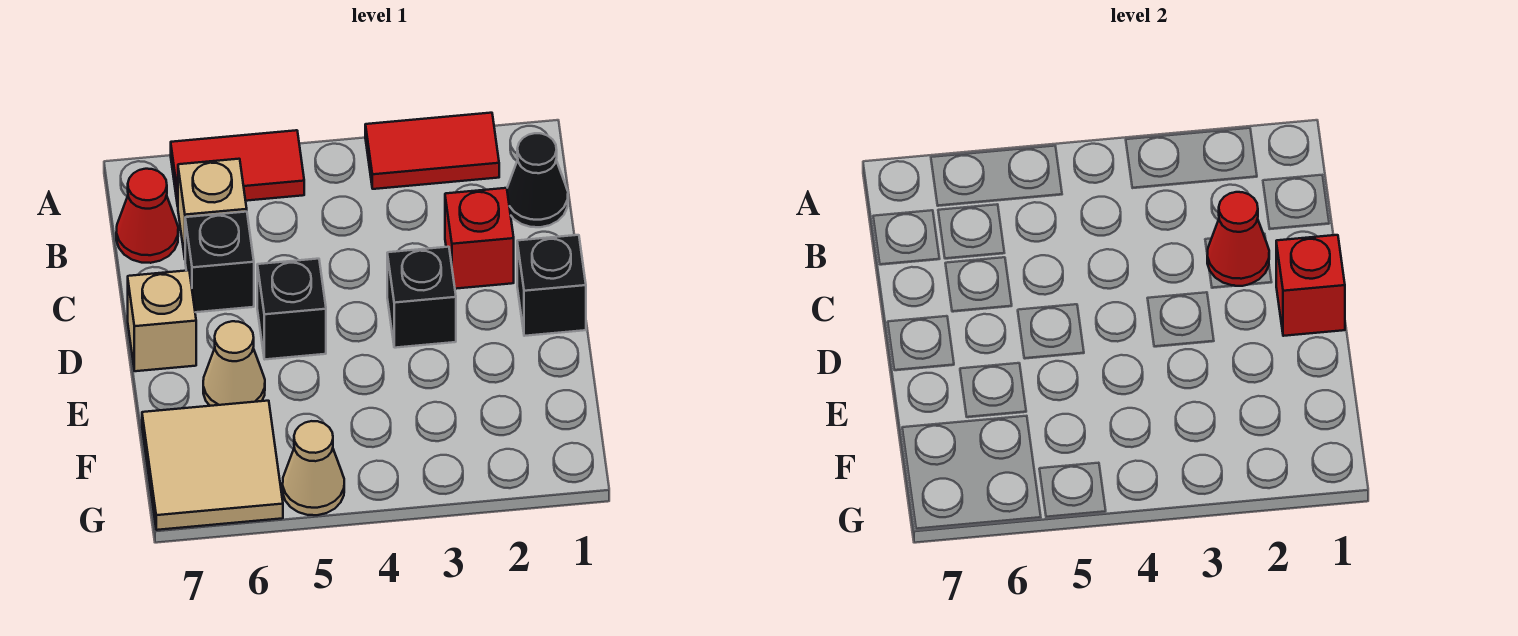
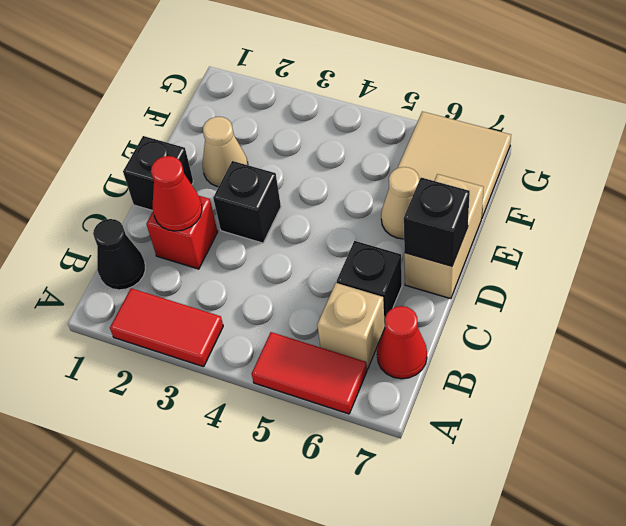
red brick D1 level 2 -> none
black brick D5 level 1 -> black brick D7 level 2
tan brick D7 level 1 -> tan brick D7:E7 level 1
tan cone G5 level 1 -> tan cone E2 level 1

